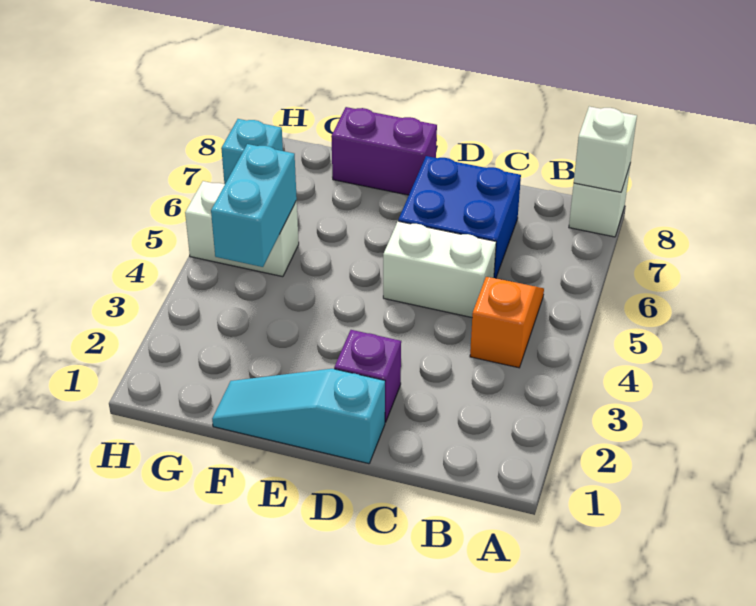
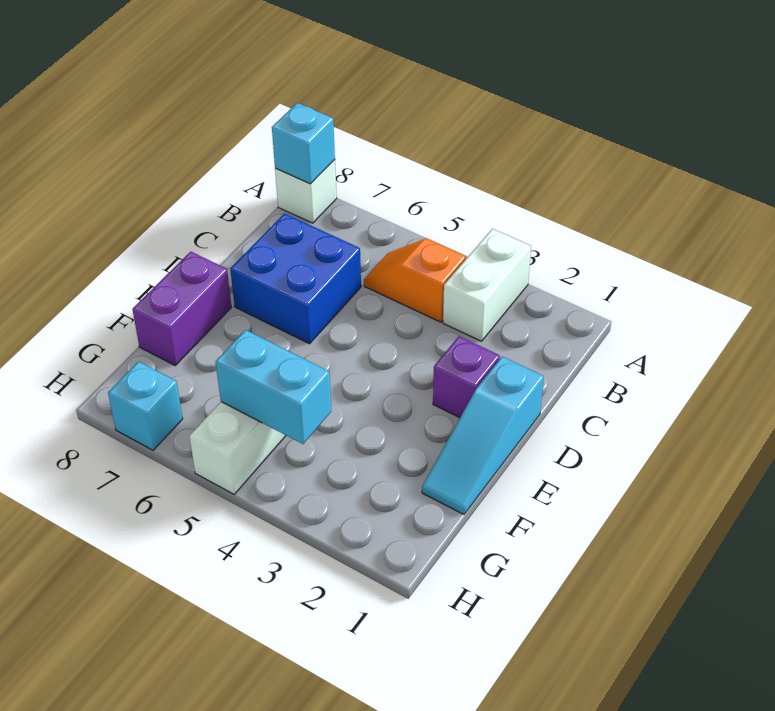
white brick A8 level 2 -> cyan brick A8 level 2
white brick C5:D5 level 1 -> white brick A3:B3 level 1

